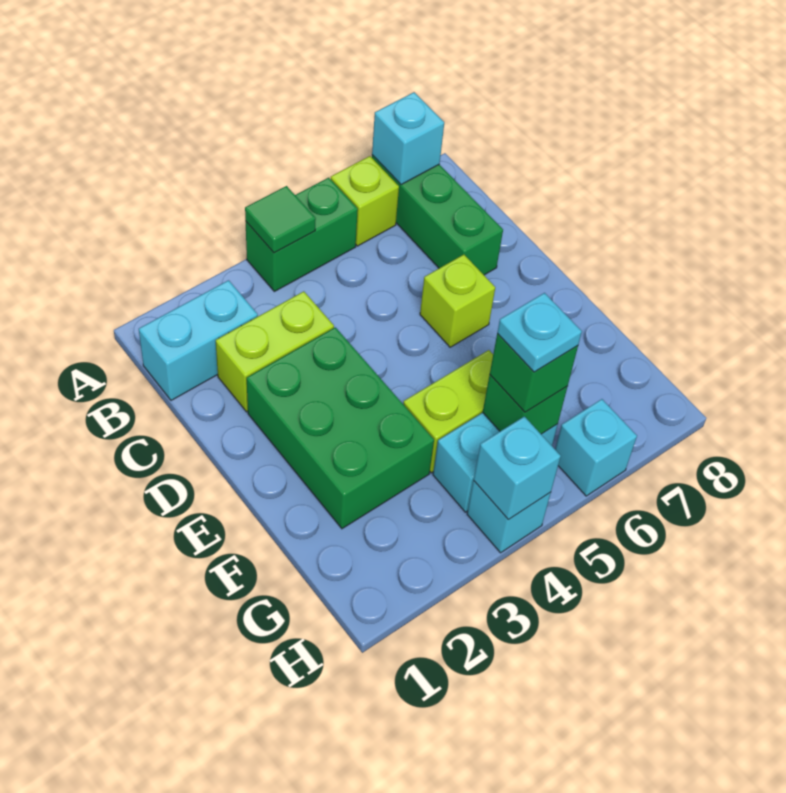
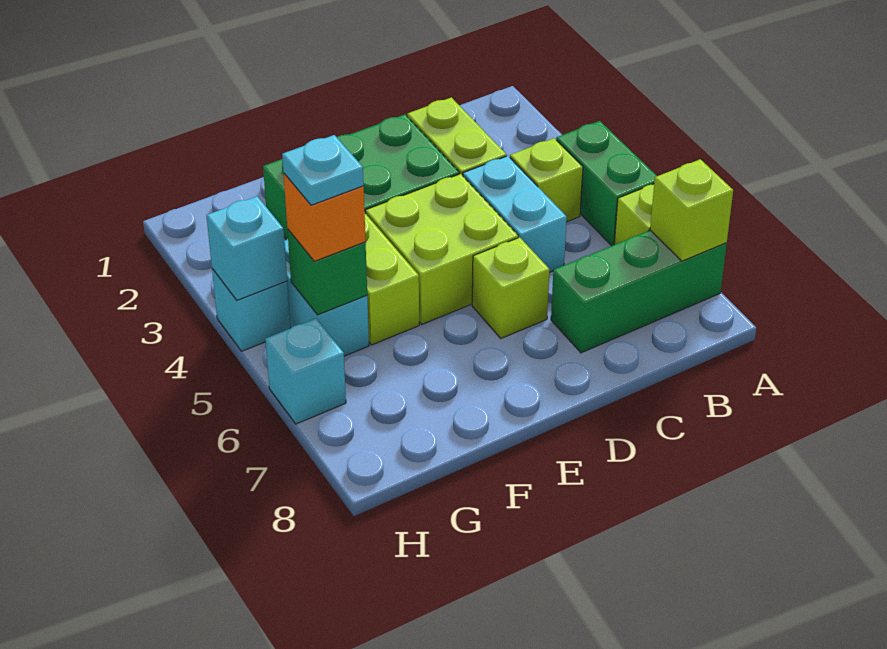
green tile A4 level 2 -> none
cyan brick A7 level 2 -> lime brick A7 level 2
cyan brick B1:B2 level 1 -> cyan brick C4:C5 level 1
none -> lime brick B4 level 1
none -> lime brick D4:E5 level 1
green brick G5 level 3 -> orange brick G5 level 3

